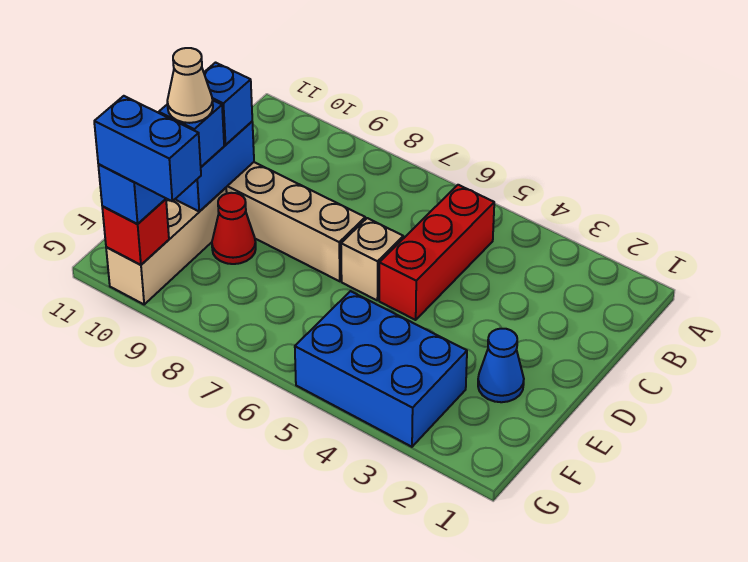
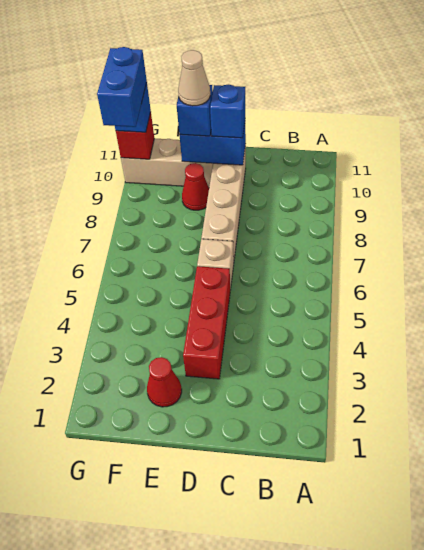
red brick B5:D5 level 1 -> red brick D3:D5 level 1
blue cone E2 level 1 -> red cone E2 level 1
blue brick F3:G5 level 1 -> none

